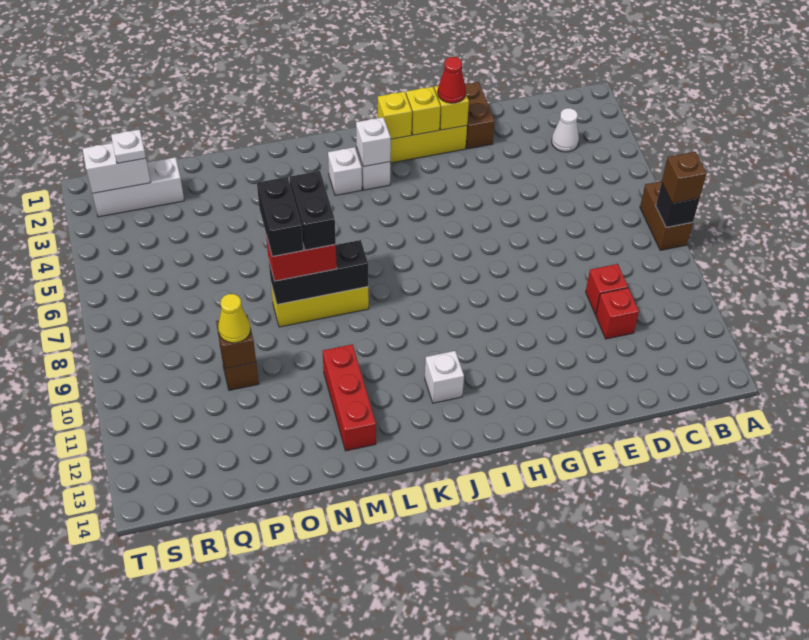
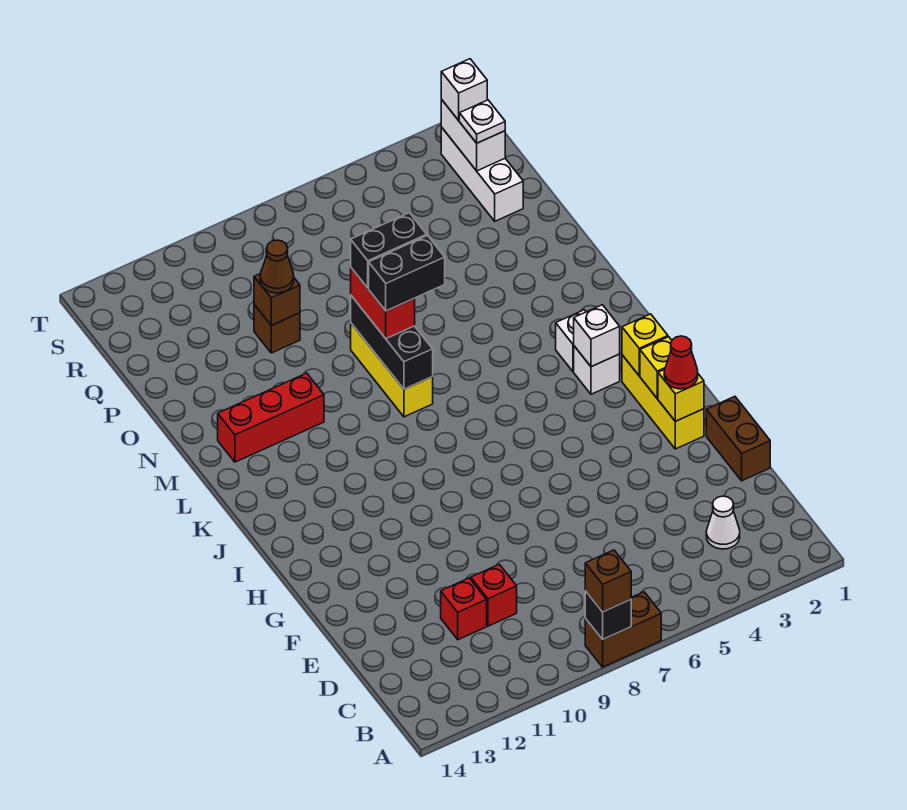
brown brick F1:F2 level 1 -> brown brick E1:F1 level 1
white brick J12 level 1 -> white brick S2 level 3
yellow cone P10 level 3 -> brown cone P10 level 3

